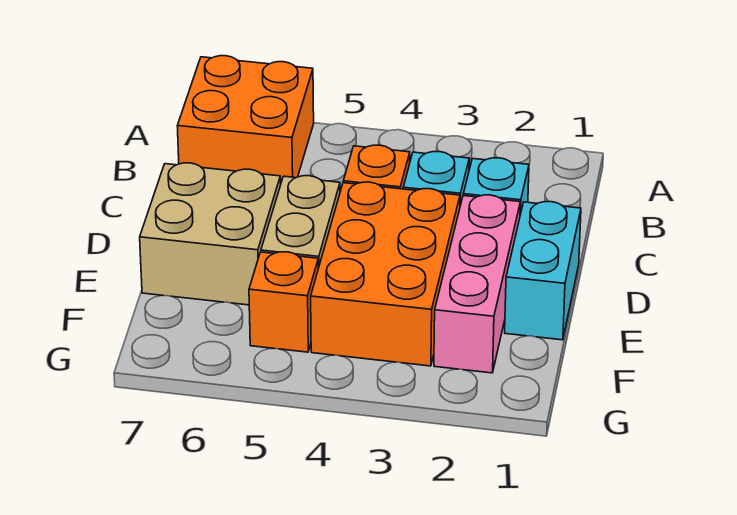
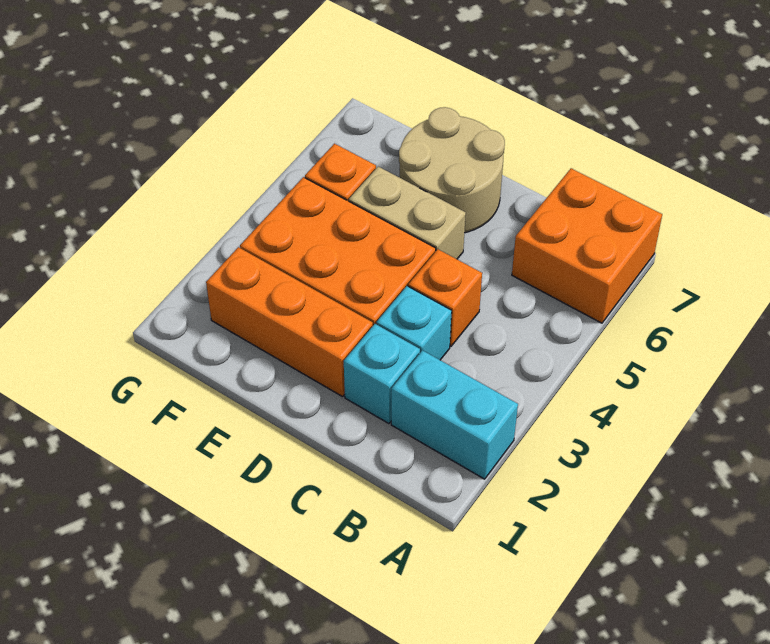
cyan brick D1:E1 level 1 -> cyan brick A2:B2 level 1
pink brick D2:F2 level 1 -> orange brick D2:F2 level 1
tan brick D6:E7 level 1 -> tan round brick D6:E7 level 1

